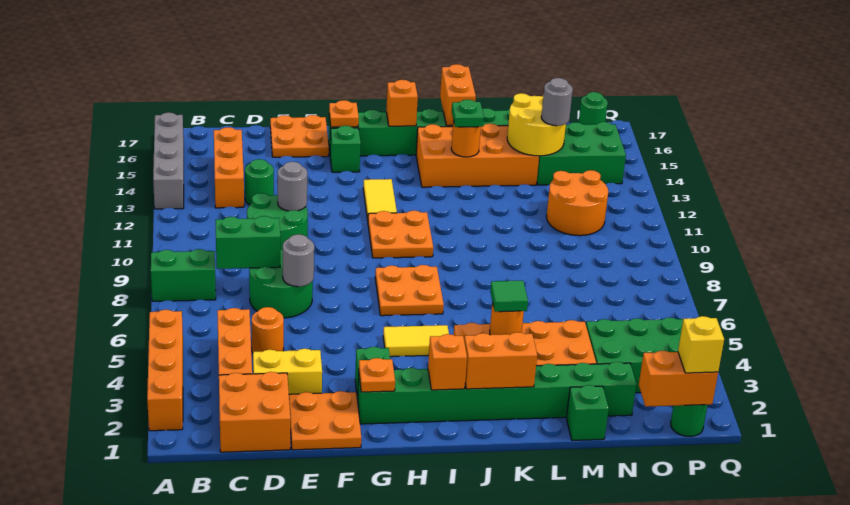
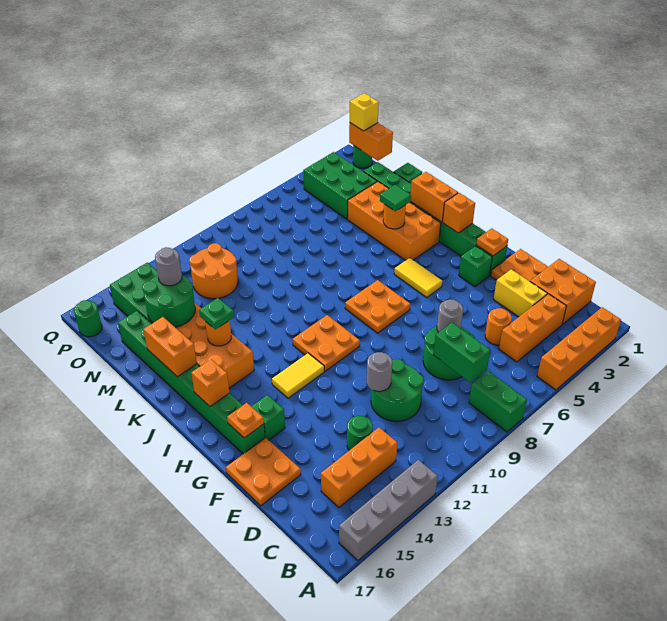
orange brick K16:K17 level 2 -> orange brick K16:L16 level 2
yellow round brick M14:N15 level 2 -> green round brick M14:N15 level 2

